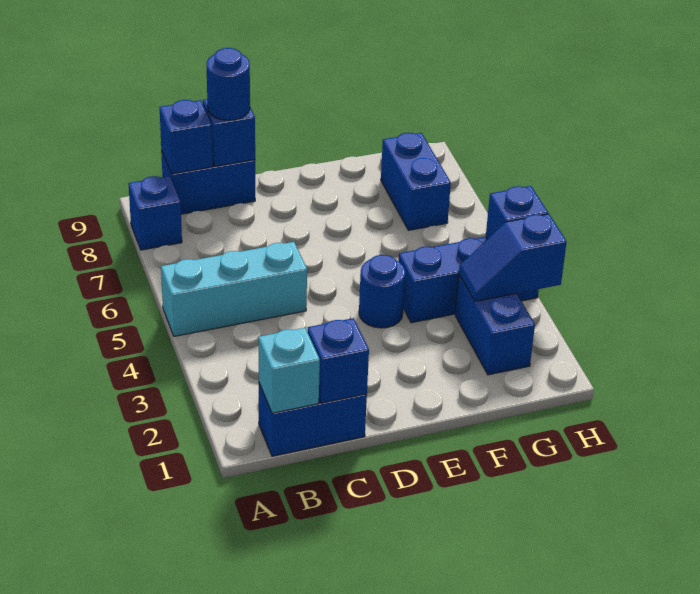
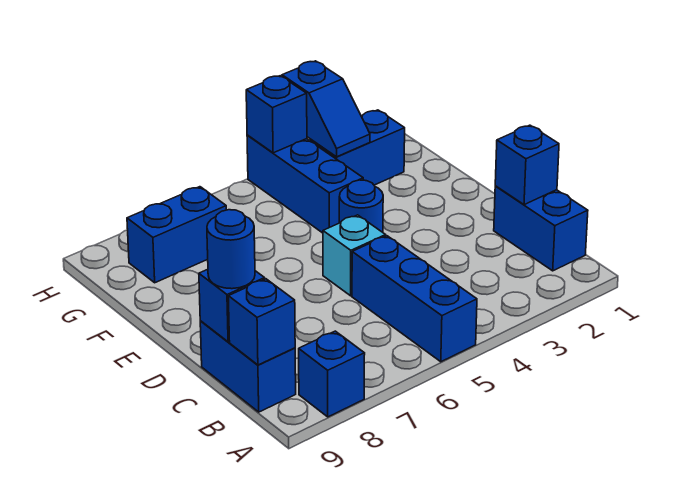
cyan brick A5:C5 level 1 -> blue brick A5:C5 level 1
cyan brick B1 level 2 -> cyan brick D5 level 1

